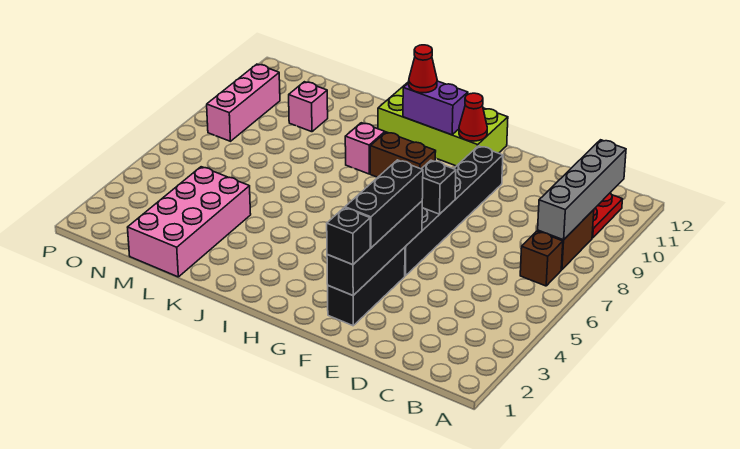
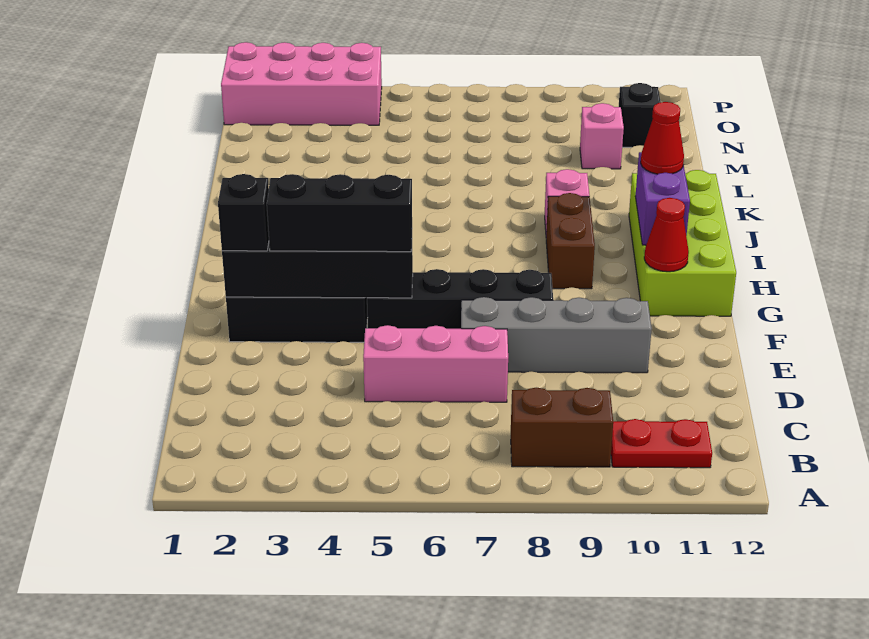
brown brick B7 level 1 -> none
grey brick B8:B11 level 2 -> grey brick E7:E10 level 1
black brick F5:F10 level 1 -> black brick F5:F8 level 1
black brick F7 level 2 -> black brick N11 level 1
pink brick L1:M4 level 1 -> pink brick O1:P4 level 1
pink brick O8:O10 level 1 -> pink brick D5:D7 level 1

